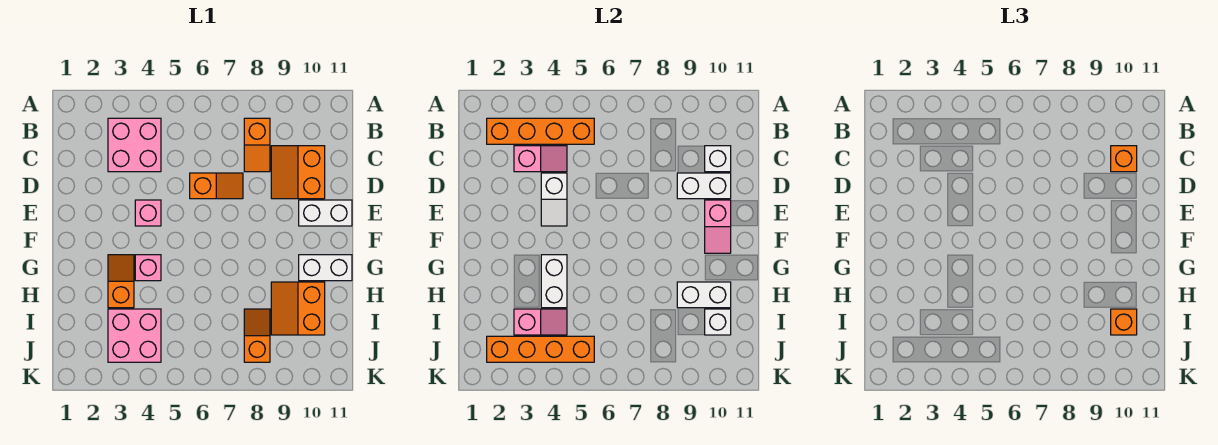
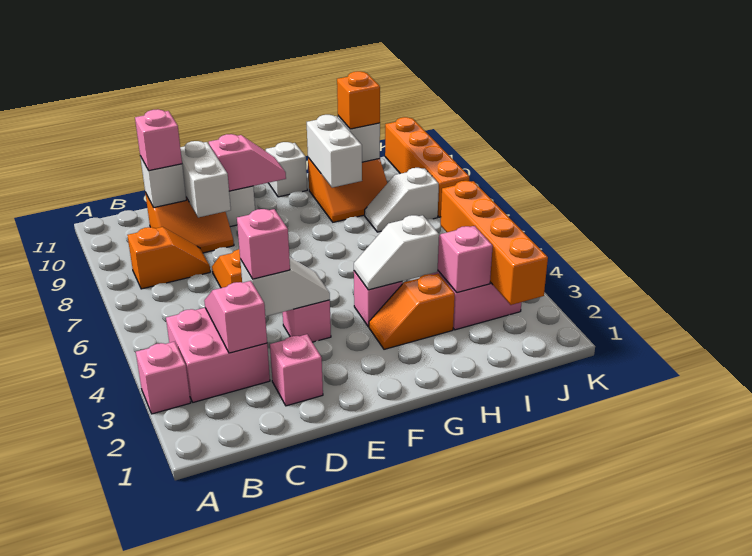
none -> pink brick A3 level 1
orange brick B2:B5 level 2 -> orange brick K8:K11 level 1
orange brick C10 level 3 -> pink brick C10 level 3
none -> pink brick D2 level 1
none -> pink brick D4 level 3
white brick G4:H4 level 2 -> white slope G4:H4 level 2 top H
white brick G10:G11 level 1 -> white brick G11 level 1
orange slope I8:J8 level 1 top J -> white slope I8:J8 level 1 top J

